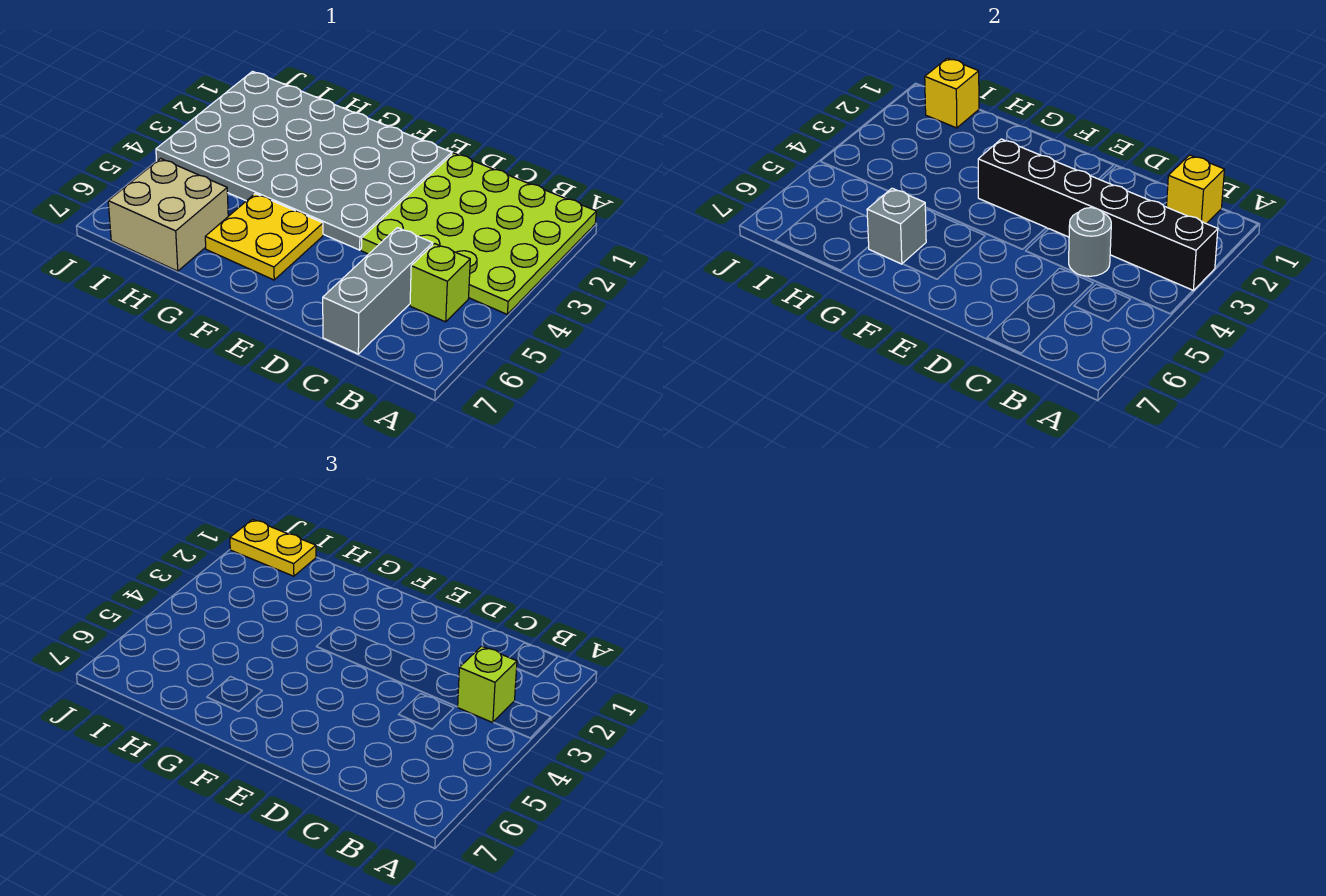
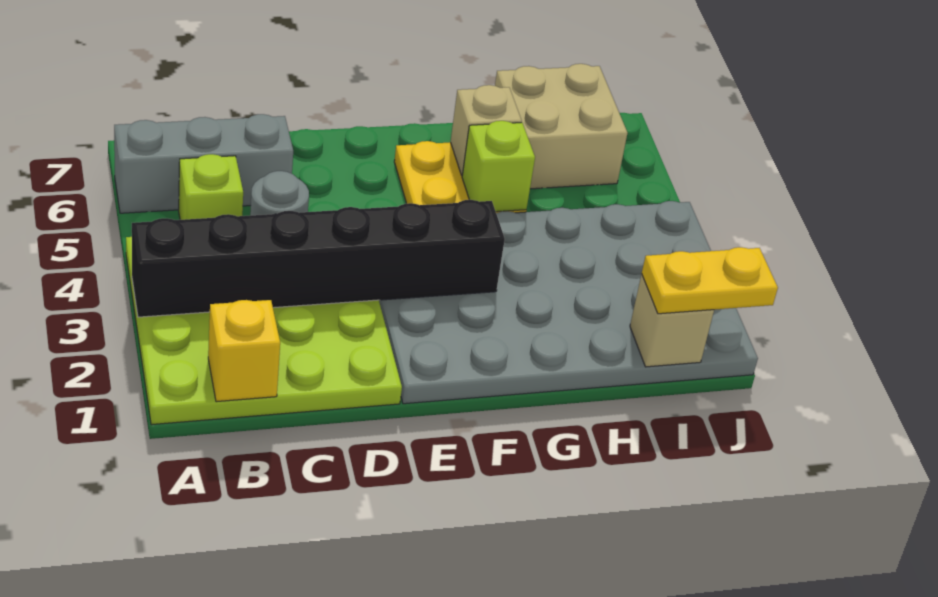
lime brick B3 level 3 -> lime brick G5 level 2
grey brick C5:C7 level 1 -> grey brick A6:C6 level 1
grey brick G6 level 2 -> tan brick G6 level 2
yellow brick I1 level 2 -> tan brick I1 level 2

